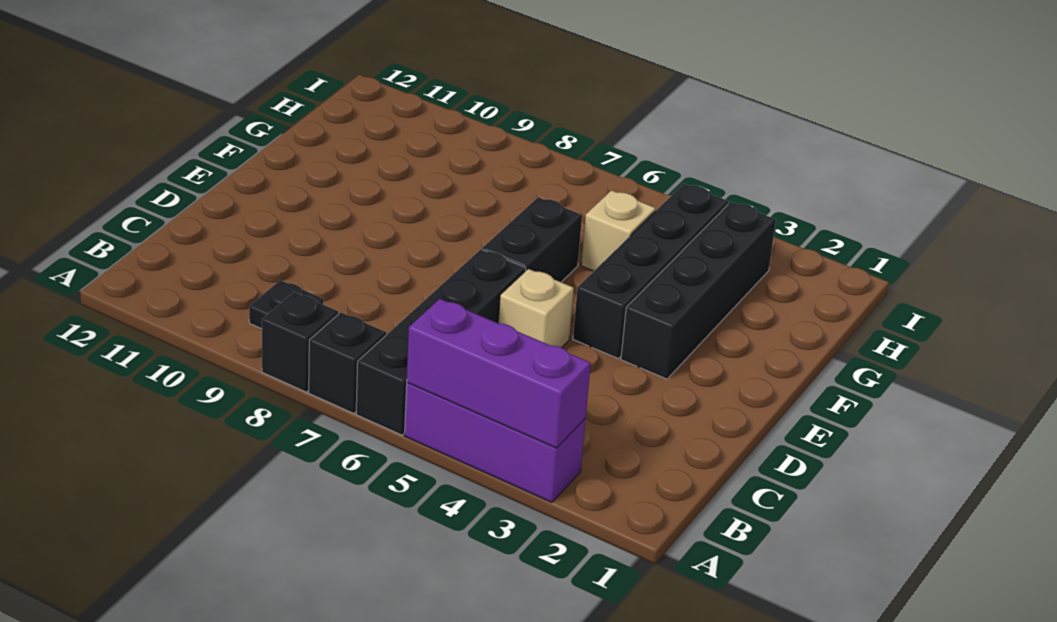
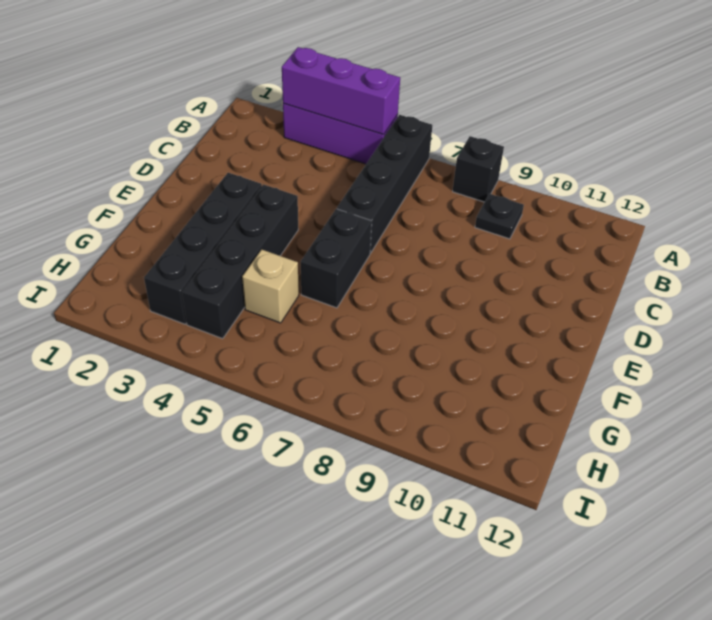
black brick A7 level 1 -> none
tan brick D5 level 1 -> none

